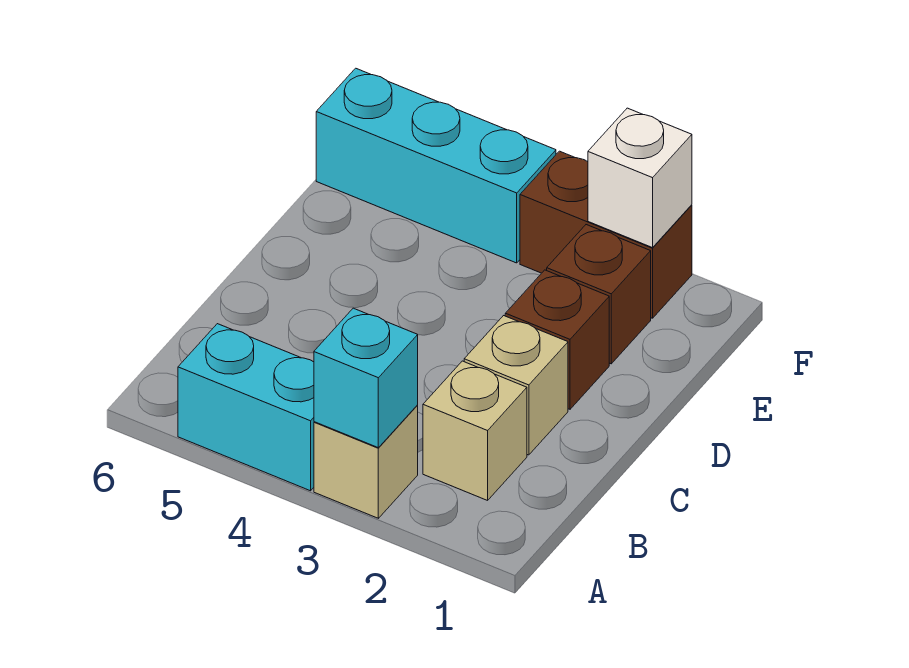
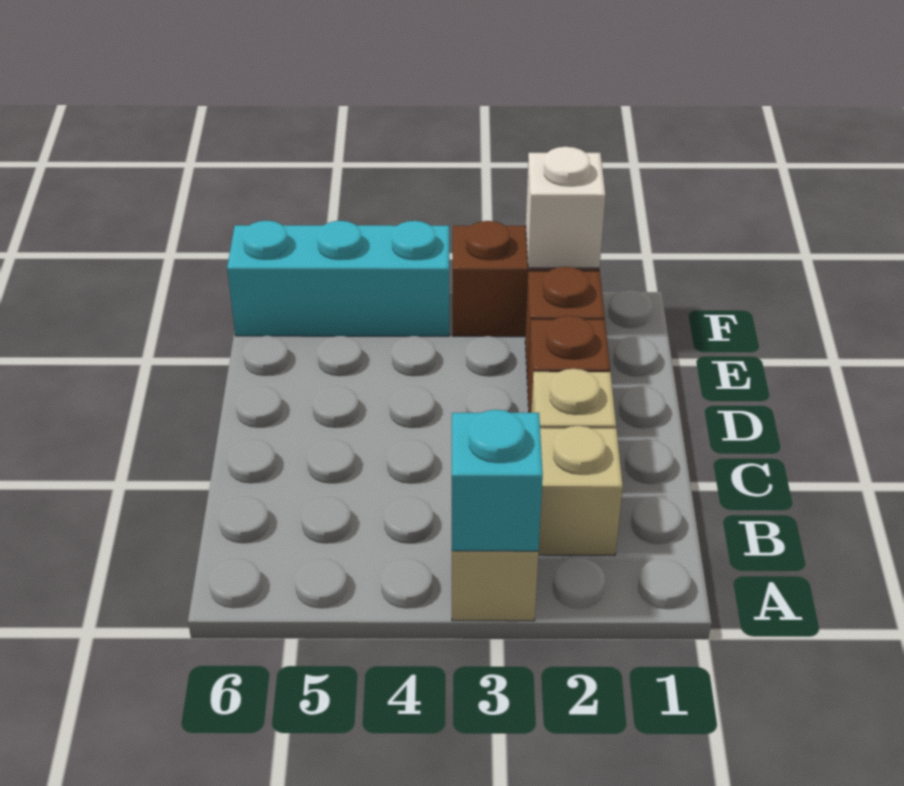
cyan brick A4:A5 level 1 -> none

